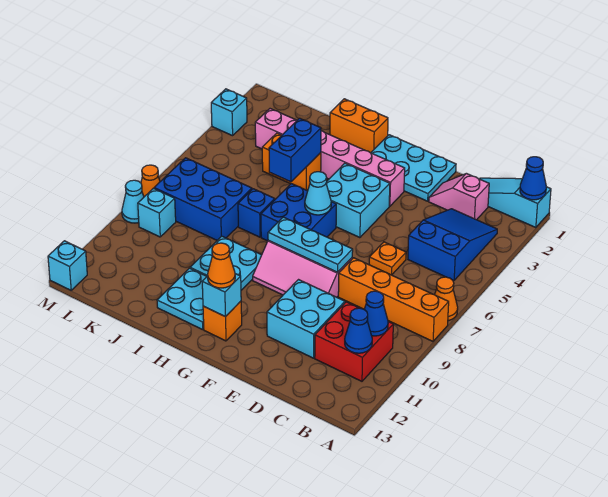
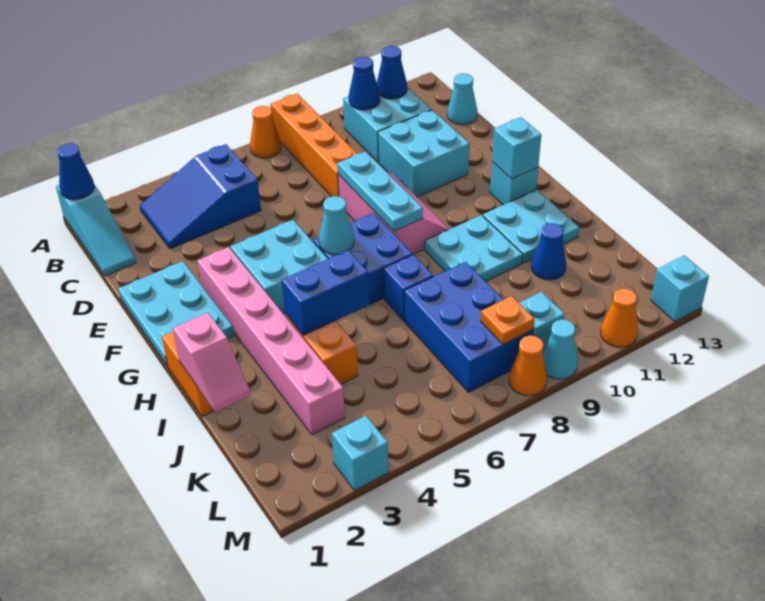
red brick B10:C11 level 1 -> cyan brick B10:C11 level 1
pink slope C2:D2 level 1 top C -> pink slope I1:J1 level 2 top I
none -> cyan cone C13 level 1
orange plate D6 level 1 -> orange plate L8 level 2
orange brick G12 level 1 -> cyan brick G12 level 1
orange cone G12 level 3 -> orange cone M11 level 1
none -> blue cone J11 level 1

